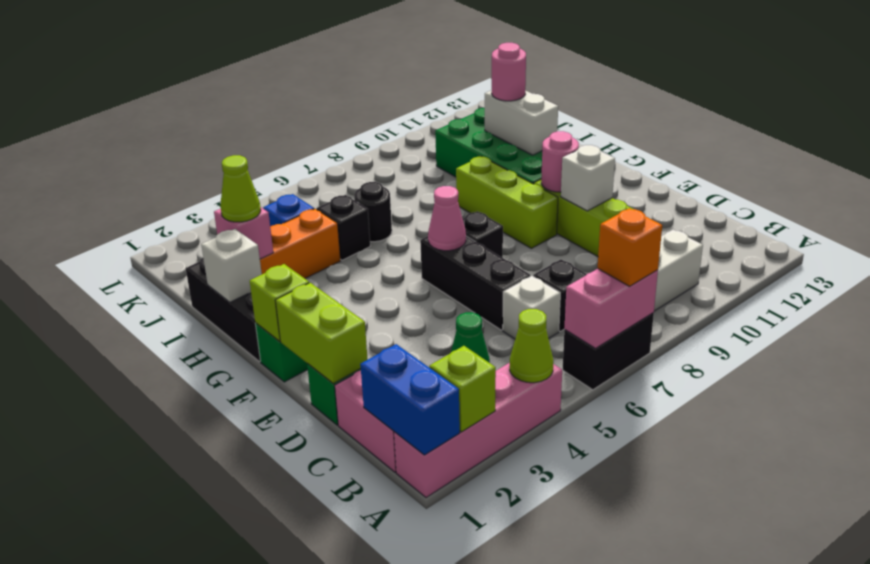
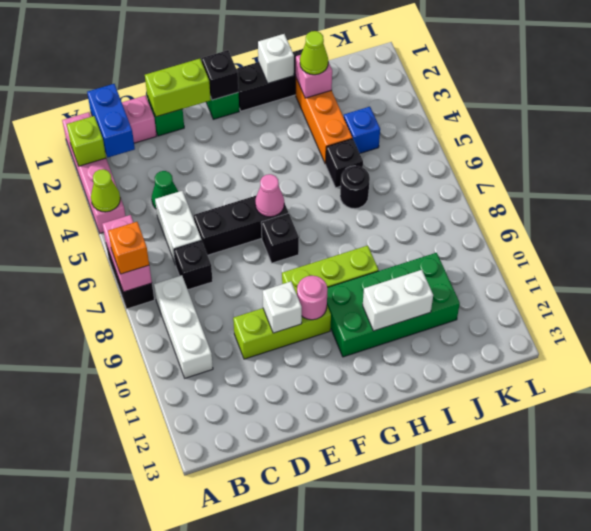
blue brick A1:B1 level 2 -> blue brick B1:B2 level 2
white brick C6 level 1 -> white brick C5:C6 level 1
lime brick F1 level 2 -> black brick F1 level 2
pink round brick I11 level 3 -> none

